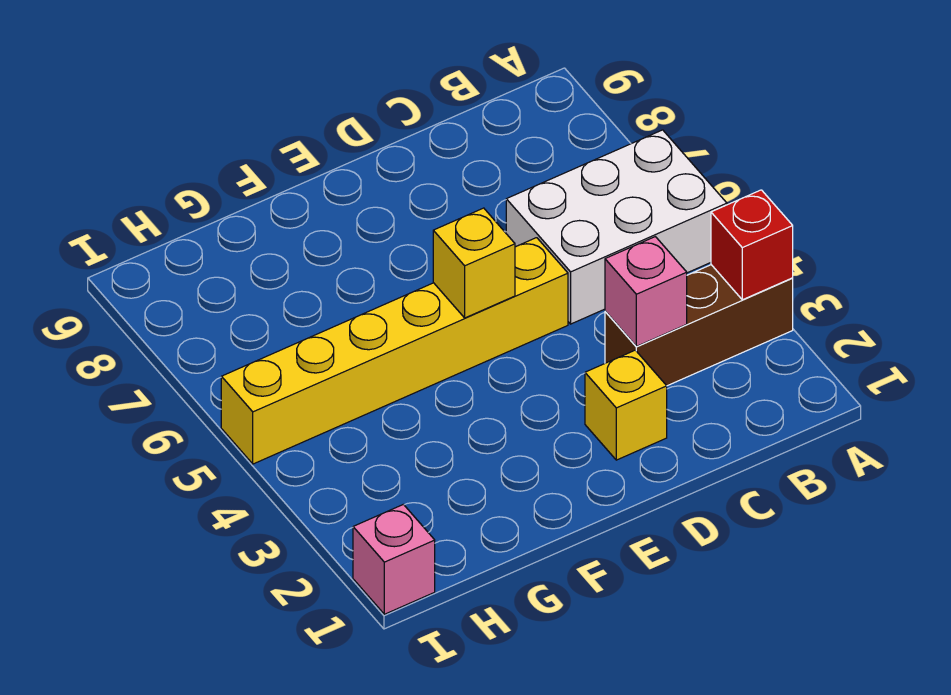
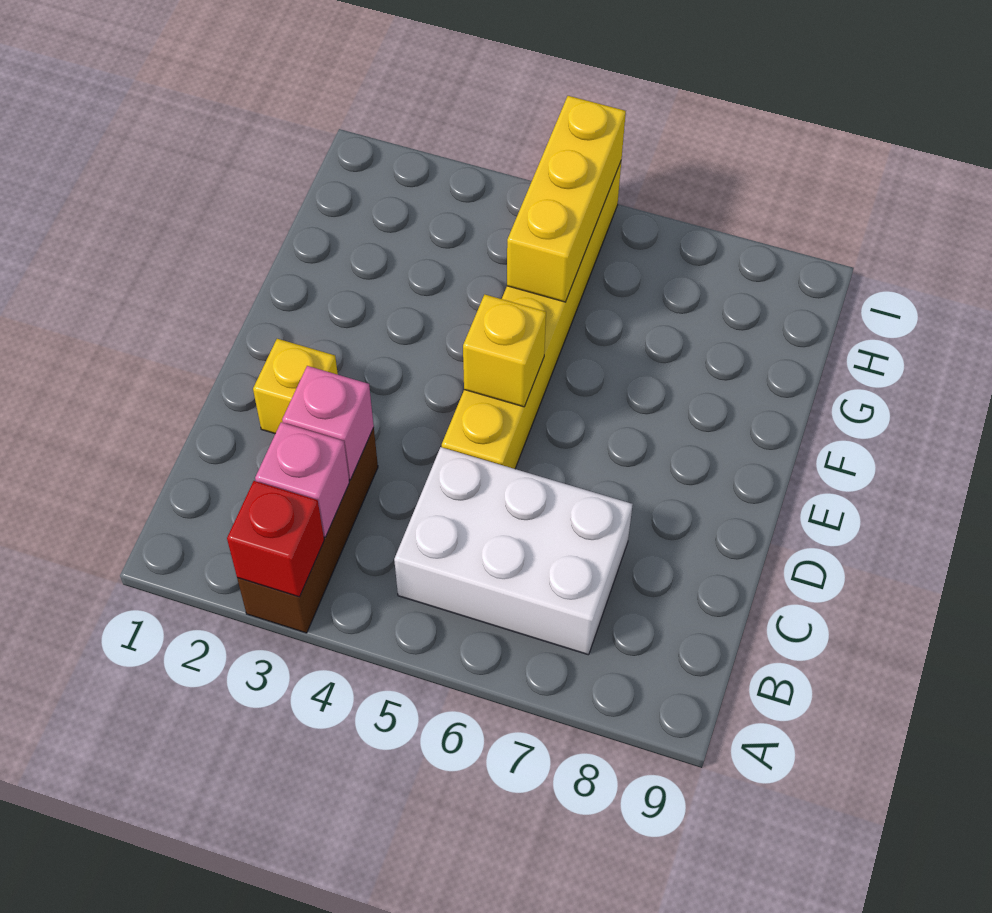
white brick A5:C6 level 1 -> white brick B5:C7 level 1
none -> yellow brick G5:I5 level 2
pink brick I1 level 1 -> pink brick B3 level 2

